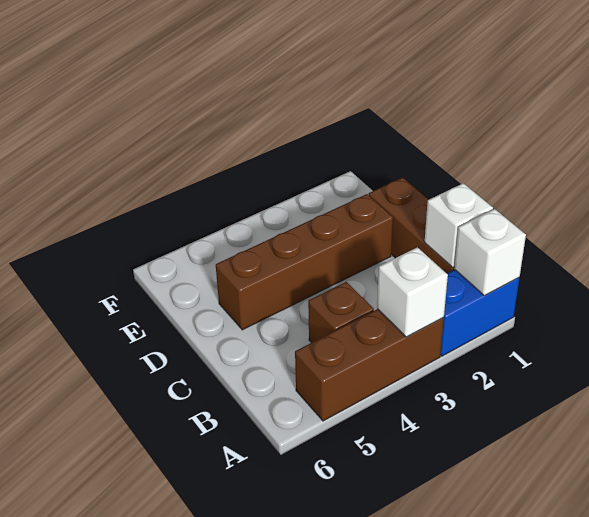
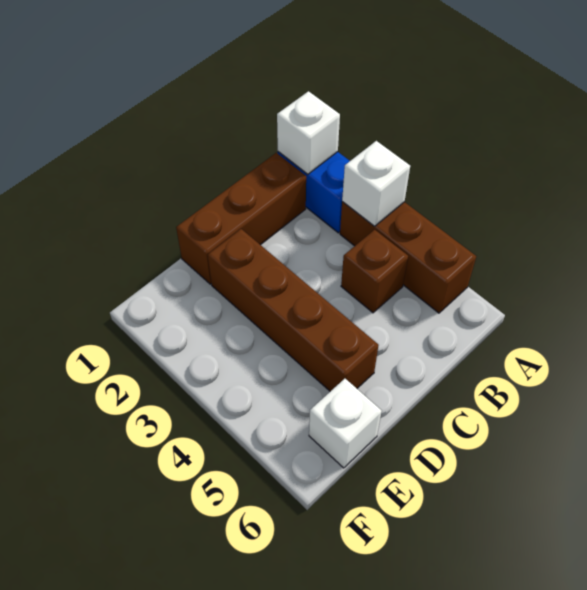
white brick B1 level 2 -> white brick E6 level 1

